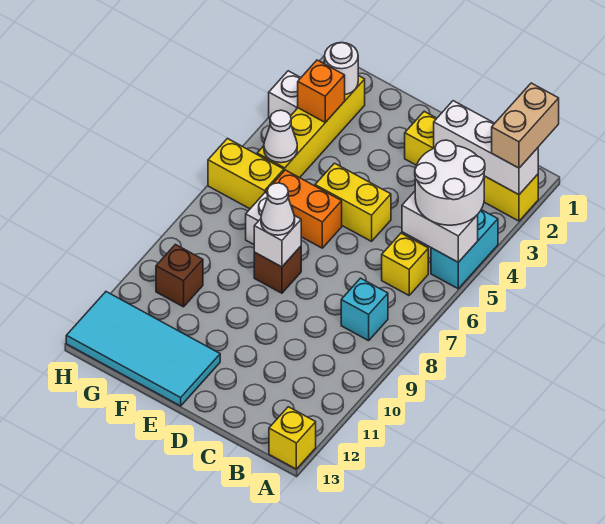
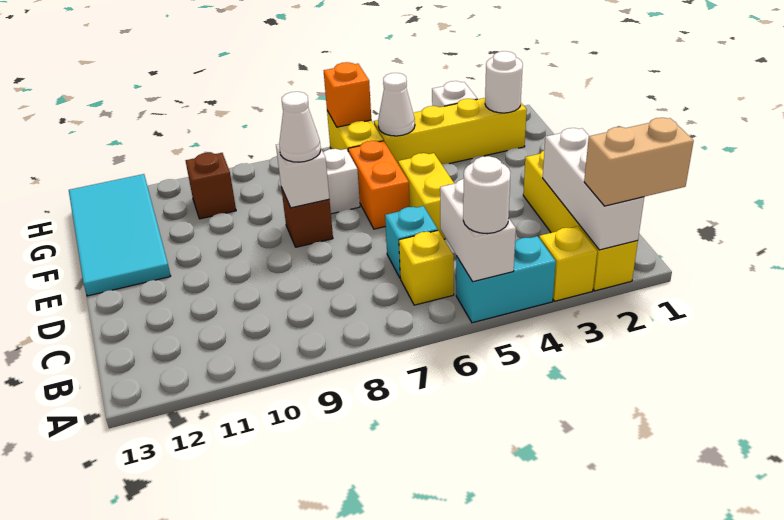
white round brick A4:B5 level 3 -> white round brick A5 level 3
yellow brick A13 level 1 -> yellow brick A3 level 1
cyan brick B8 level 1 -> cyan brick C6 level 1
orange brick G3 level 2 -> orange brick H6 level 2

